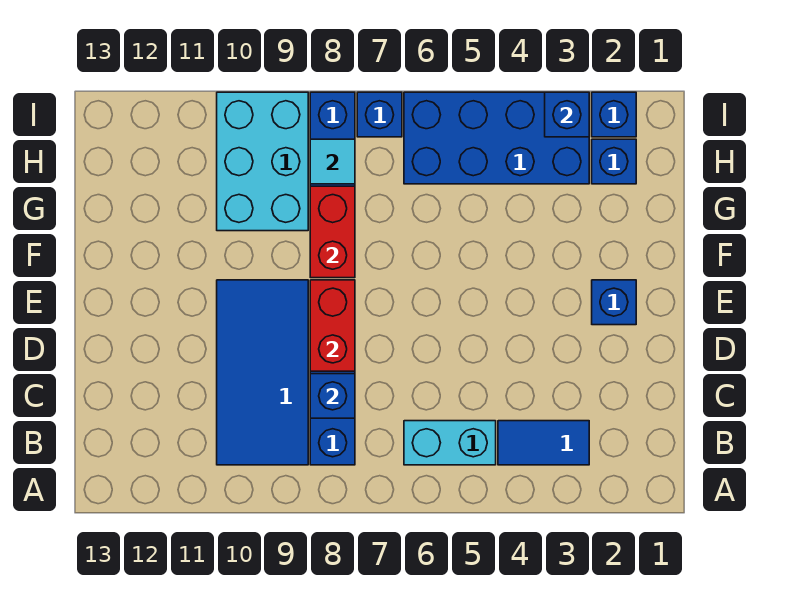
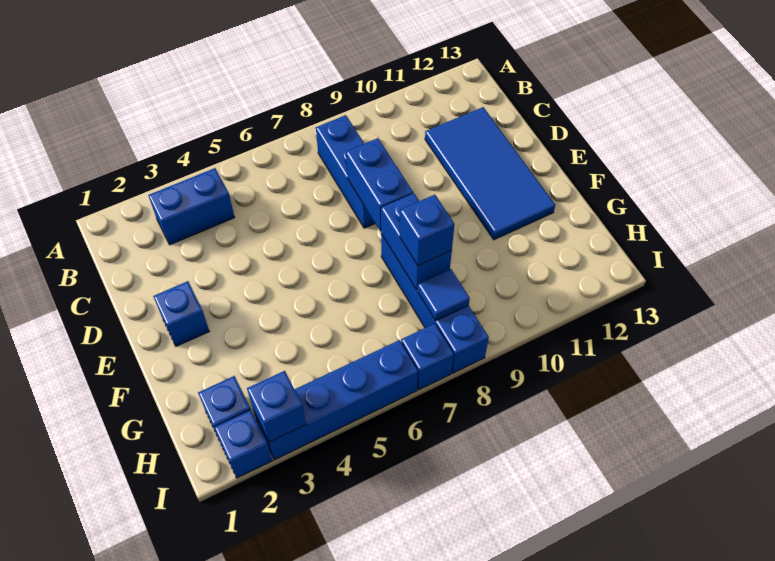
blue tile B3:B4 level 1 -> blue brick B3:B4 level 1
cyan brick B5:B6 level 1 -> none
blue tile B9:E10 level 1 -> blue tile C11:F12 level 1
blue brick C8 level 2 -> blue brick G8 level 3
red brick D8:E8 level 2 -> blue brick D8:E8 level 2
red brick F8:G8 level 2 -> blue brick F8:G8 level 2
cyan brick G9:I10 level 1 -> none
blue brick H3:I6 level 1 -> blue brick I3:I6 level 1
cyan tile H8 level 2 -> blue tile H8 level 2

